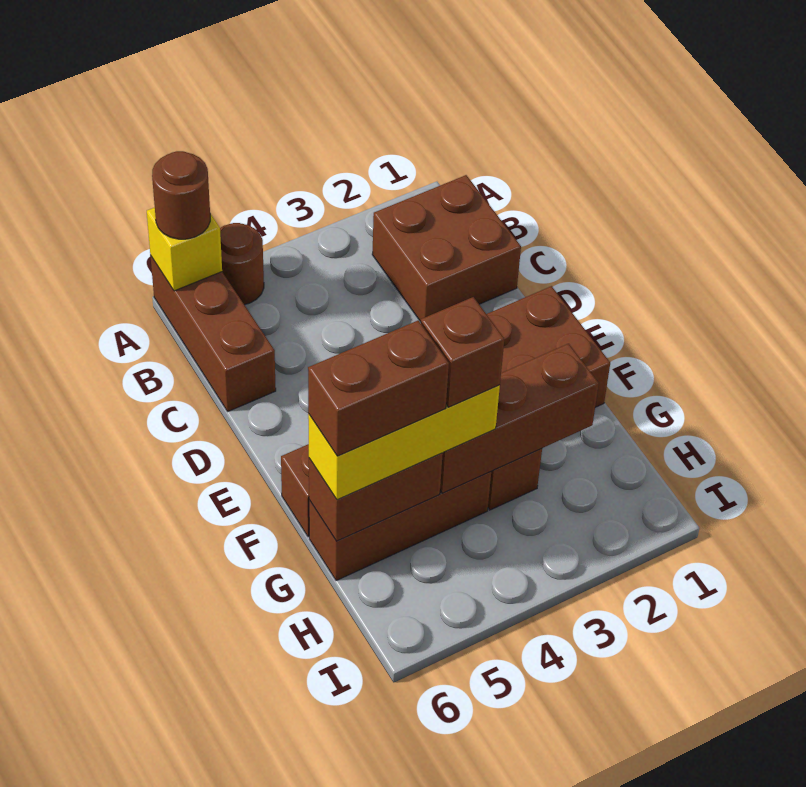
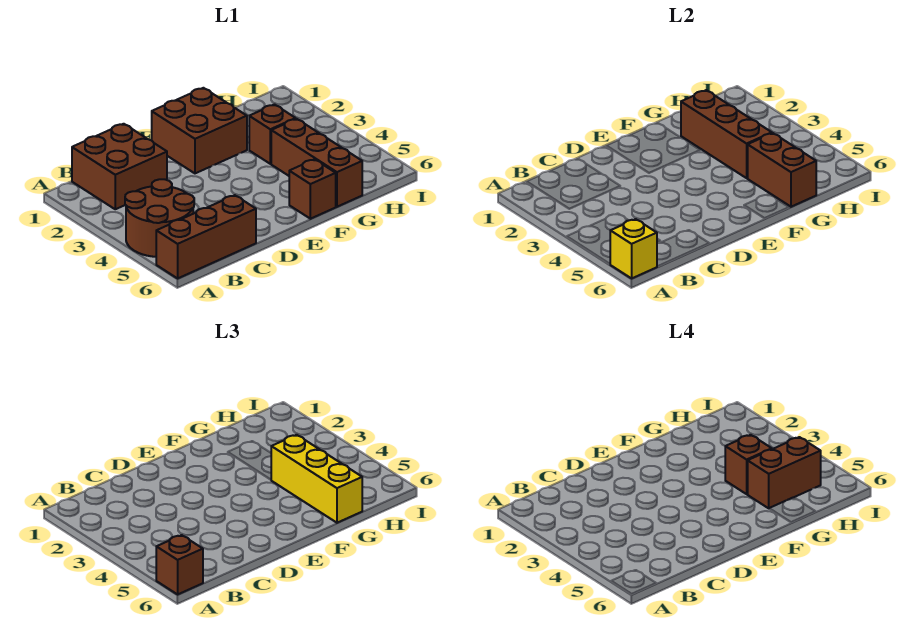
brown round brick A5 level 1 -> brown round brick A4:B5 level 1
brown round brick A6 level 3 -> brown brick A6 level 3
brown brick G5:G6 level 4 -> brown brick G5:H5 level 4

